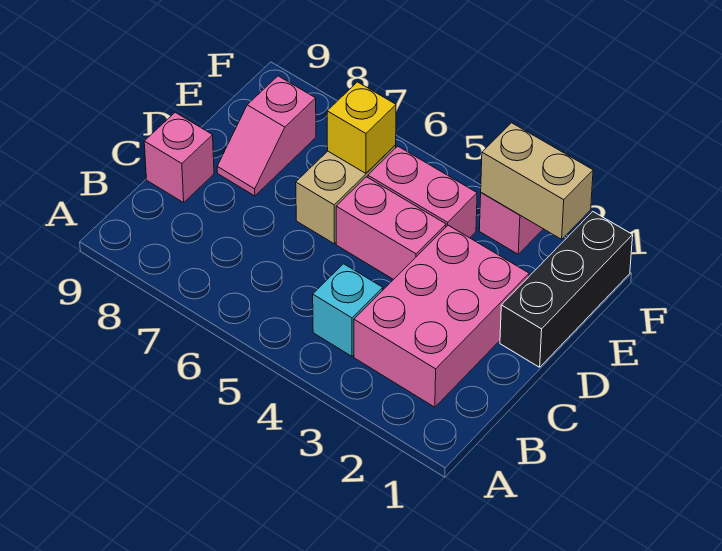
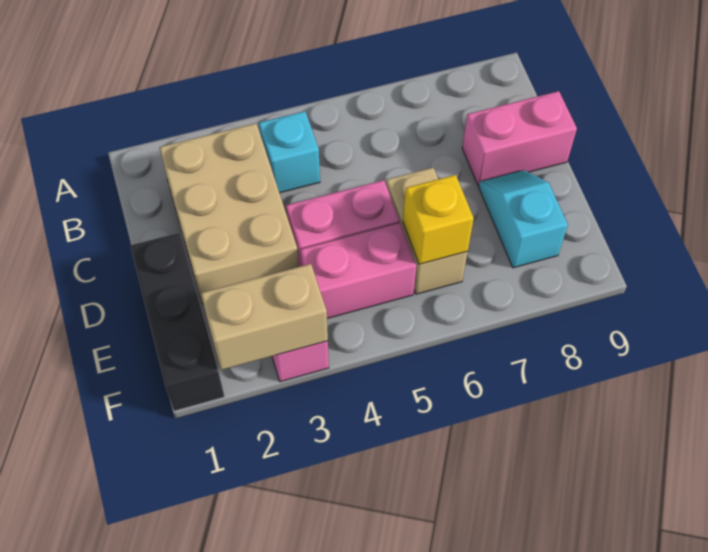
pink brick B2:D3 level 1 -> tan brick B2:D3 level 1
pink brick C9 level 1 -> pink brick C8:C9 level 1
pink slope D8:E8 level 1 top E -> cyan slope D8:E8 level 1 top E

